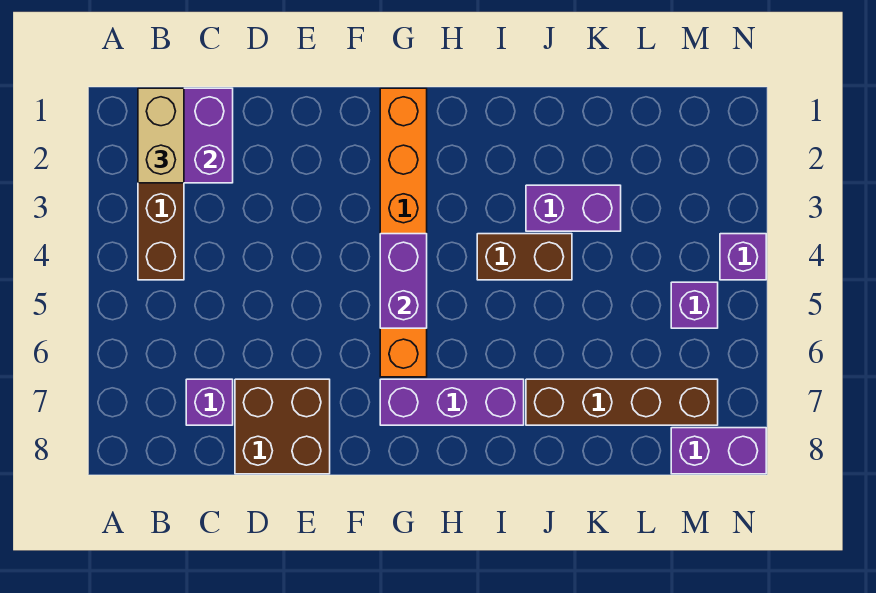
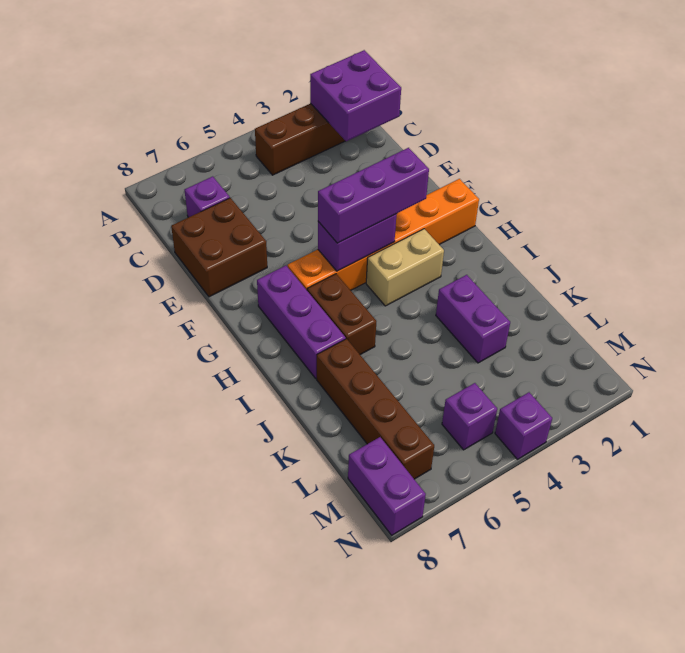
tan brick B1:B2 level 3 -> tan brick H3:H4 level 1
none -> purple brick G3:G5 level 3
brown brick I4:J4 level 1 -> brown brick H6:I6 level 1

